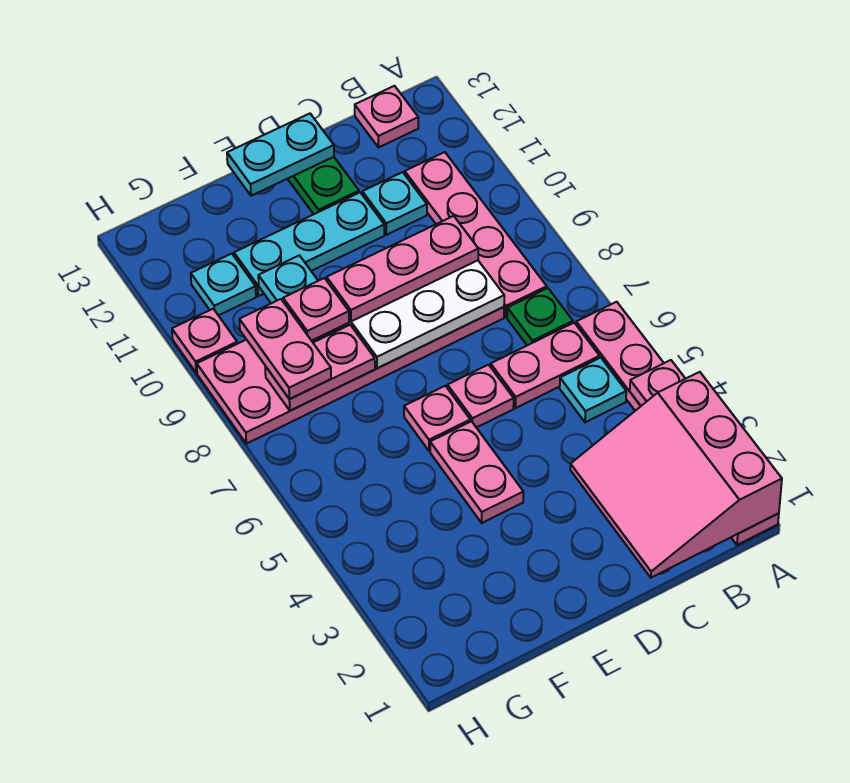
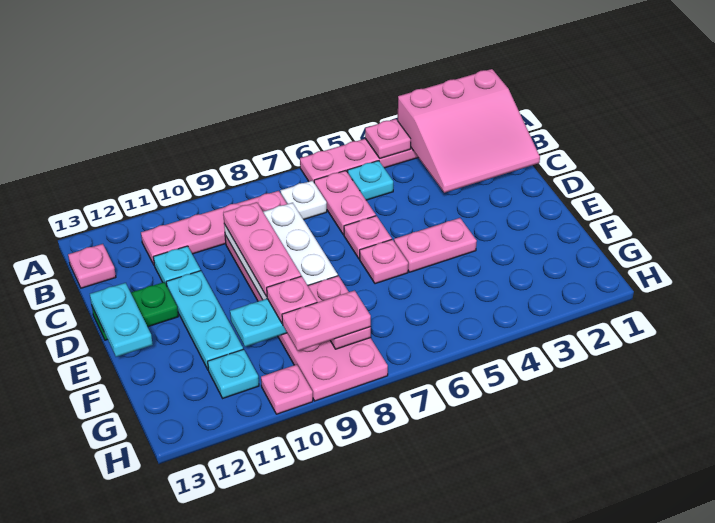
green plate B7 level 1 -> white plate B7 level 1

